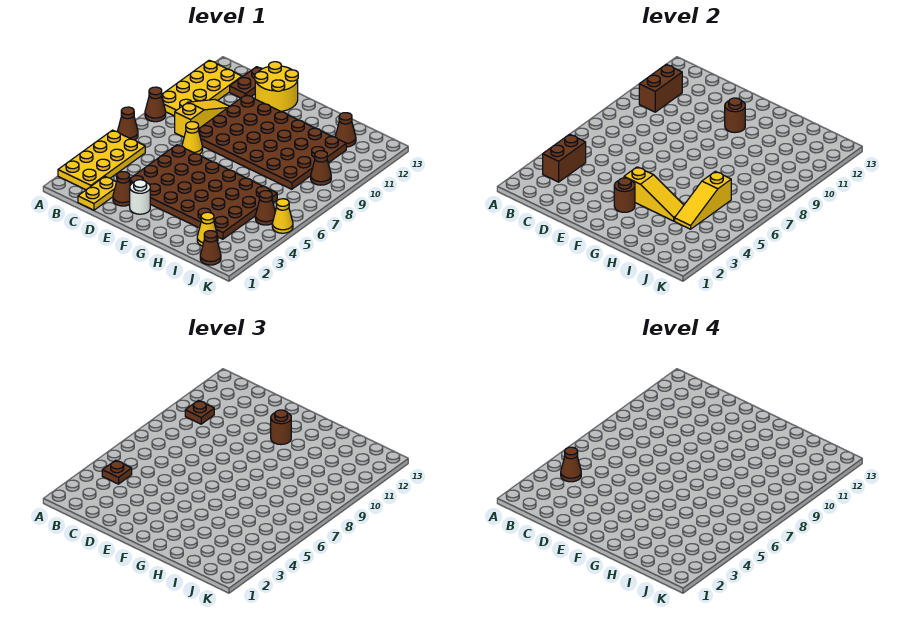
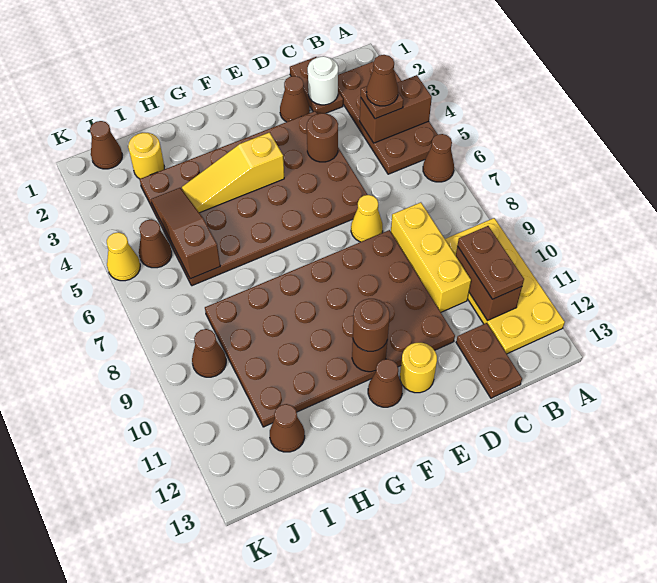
yellow plate A2:B5 level 1 -> brown plate A2:B5 level 1
brown cone A8 level 1 -> brown cone F12 level 1
brown brick B3:B4 level 2 -> brown brick A4:B4 level 2
brown plate B10 level 3 -> brown plate B10:B11 level 3
yellow plate C1:C2 level 1 -> brown plate C1:C2 level 1
yellow slope C8:C10 level 1 top 8 -> yellow brick C8:C10 level 1
yellow round brick D12:E13 level 1 -> yellow round brick E12 level 1
white round brick E2 level 1 -> white round brick C2 level 2
brown round brick F3 level 2 -> brown round brick D4 level 2
yellow cone I2 level 1 -> yellow round brick I2 level 1
yellow slope I4:I6 level 2 top 6 -> brown slope I4:I6 level 2 top 6

